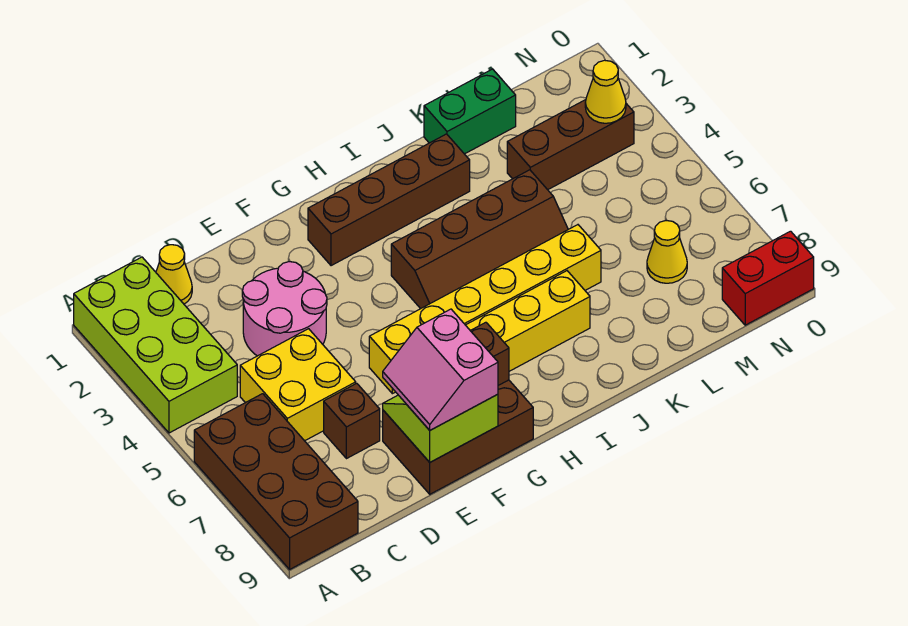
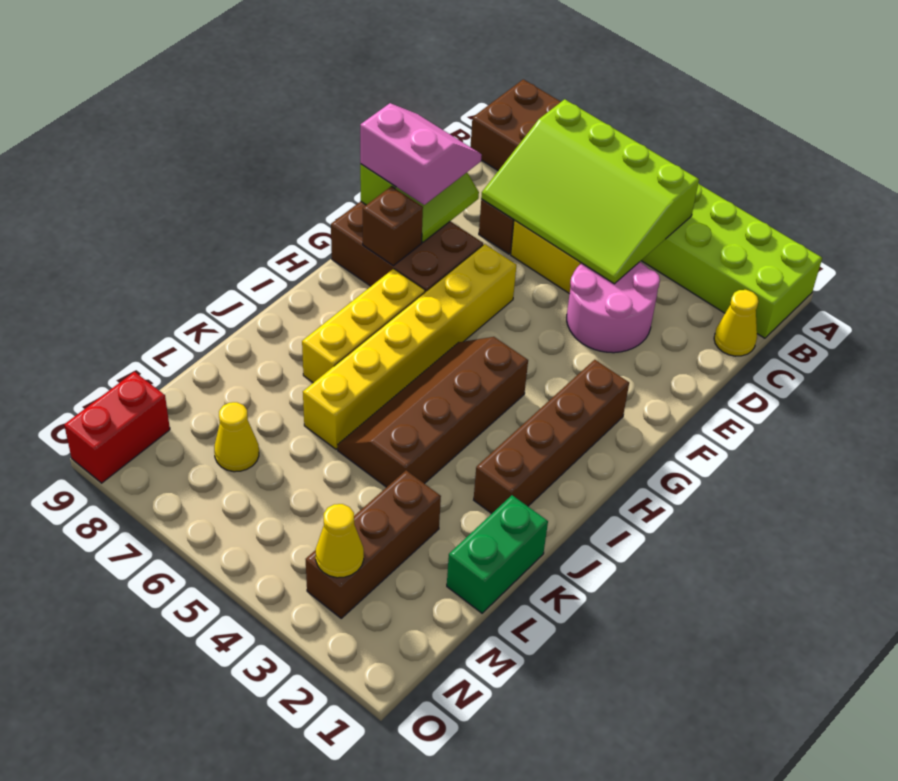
none -> lime slope B4:D7 level 2 top B
brown brick E8:G9 level 1 -> brown brick F7:G9 level 1

